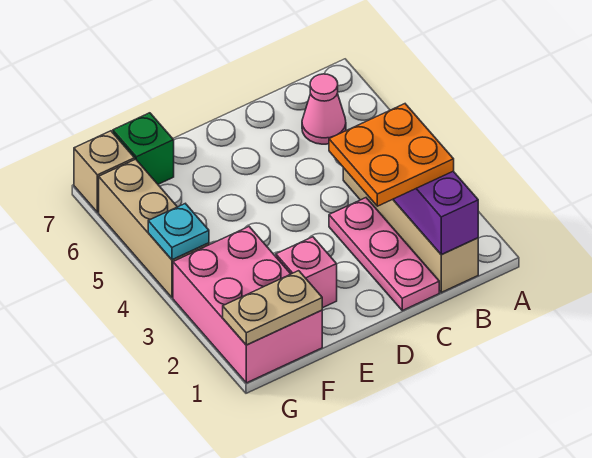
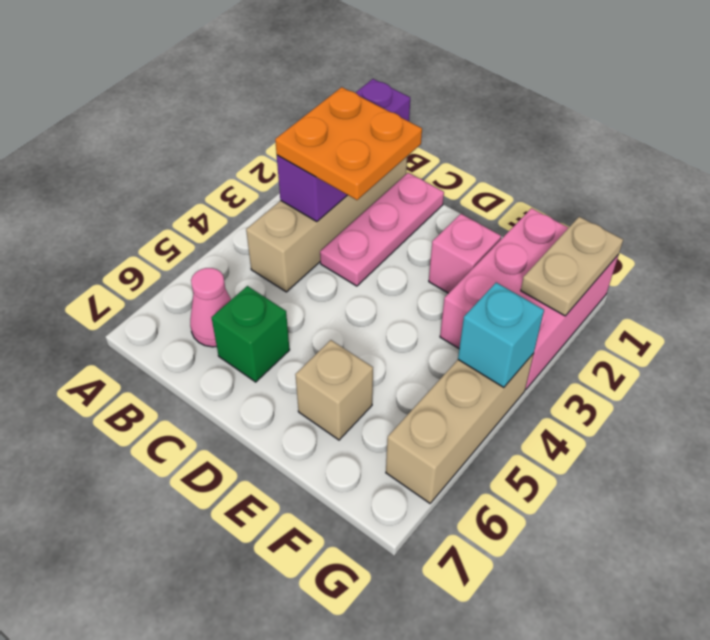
tan plate F1:G1 level 2 -> tan plate G1:G2 level 2
green brick F7 level 1 -> green brick C6 level 1
cyan plate G4 level 2 -> cyan brick G4 level 2
tan brick G7 level 1 -> tan brick E6 level 1

